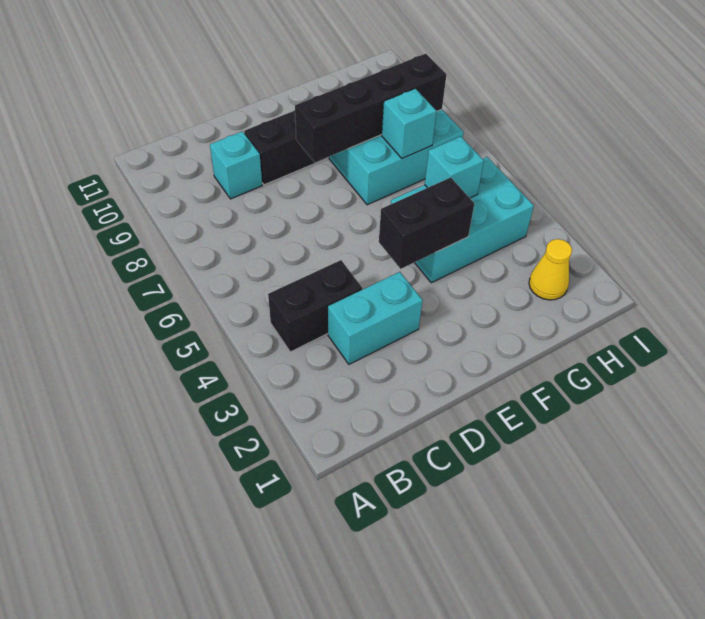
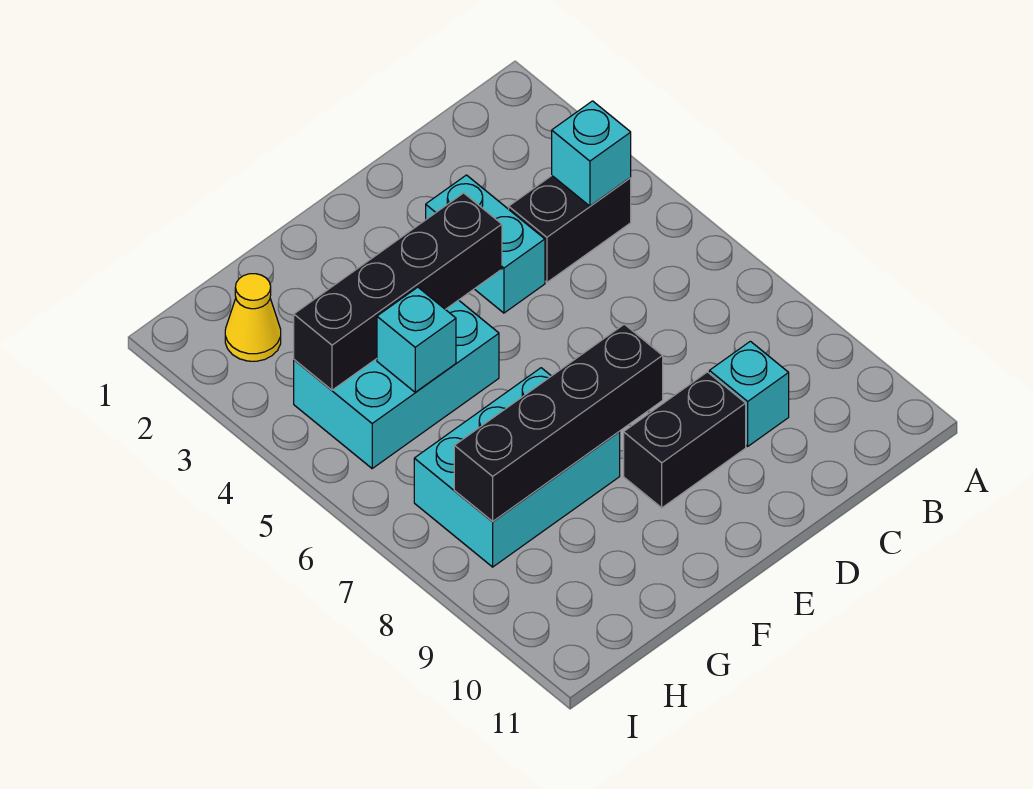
cyan brick C3:D3 level 1 -> cyan brick D3:D4 level 1
black brick E4:F4 level 2 -> black brick E4:H4 level 2
cyan brick G7 level 2 -> cyan brick B4 level 2

